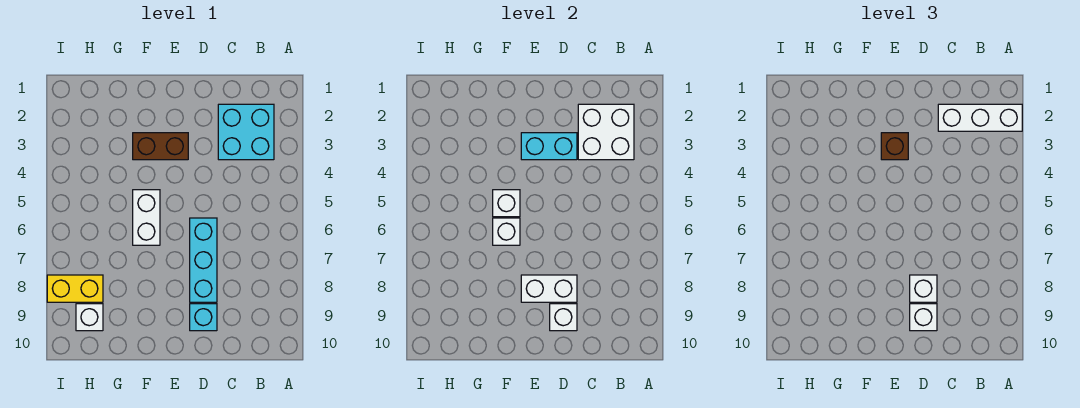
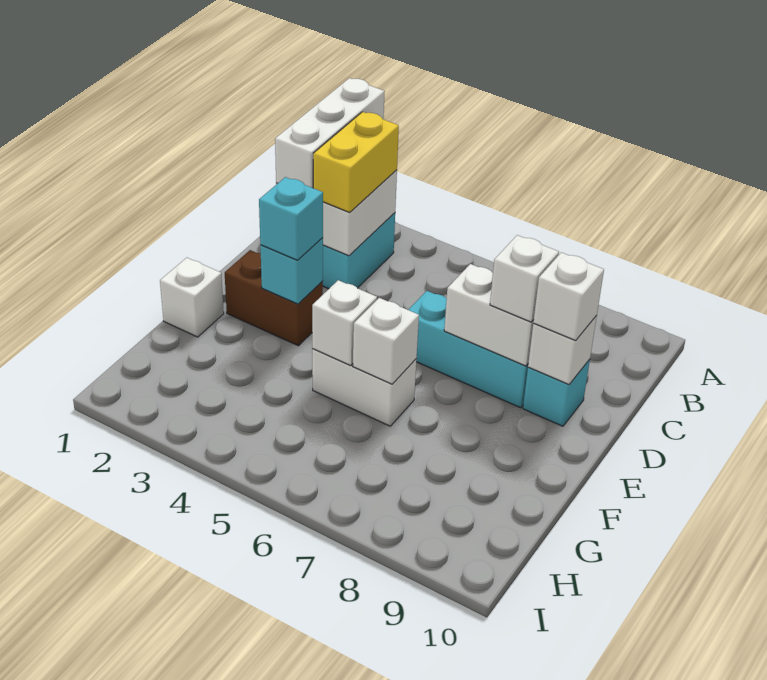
cyan brick D3:E3 level 2 -> cyan brick E3 level 2
white brick D8:E8 level 2 -> white brick D7:D8 level 2
brown brick E3:F3 level 1 -> brown brick E2:E3 level 1
brown brick E3 level 3 -> cyan brick E3 level 3
yellow brick H8:I8 level 1 -> yellow brick B3:C3 level 3
white brick H9 level 1 -> white brick F1 level 1

